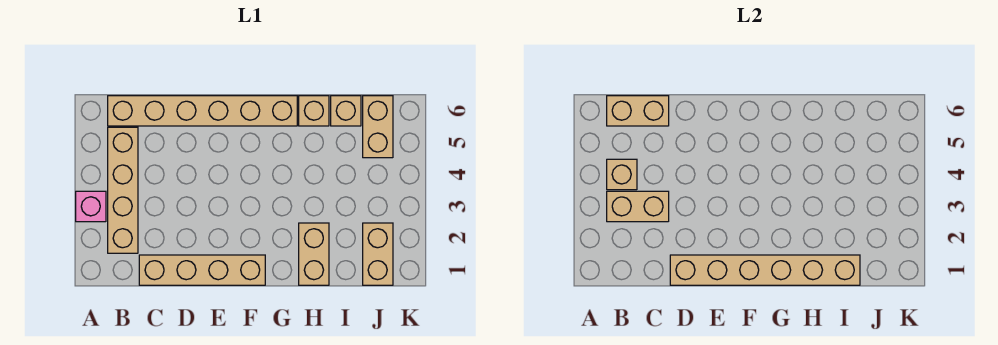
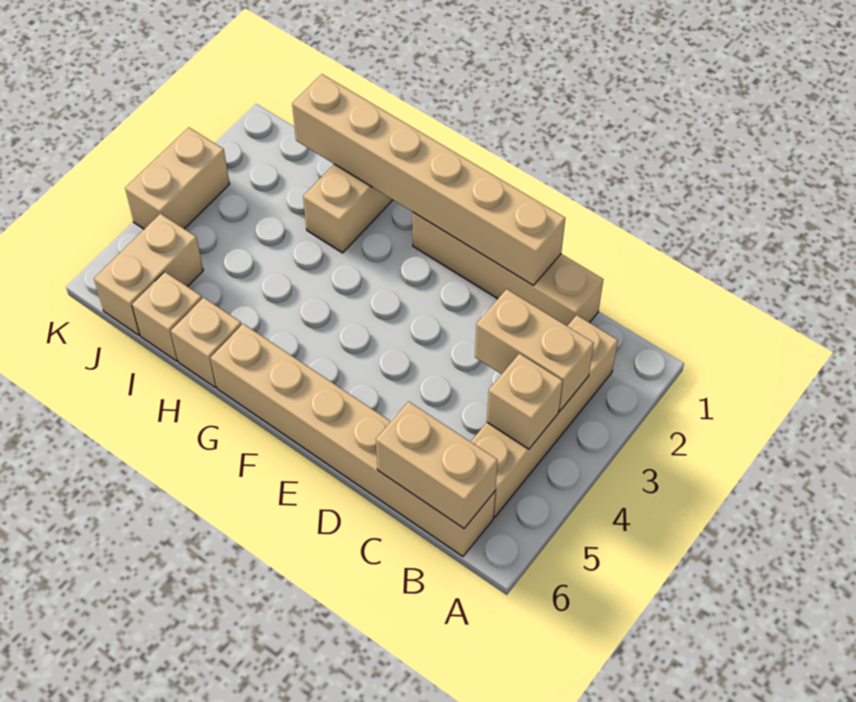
pink brick A3 level 1 -> none
tan brick J1:J2 level 1 -> tan brick K3:K4 level 1

